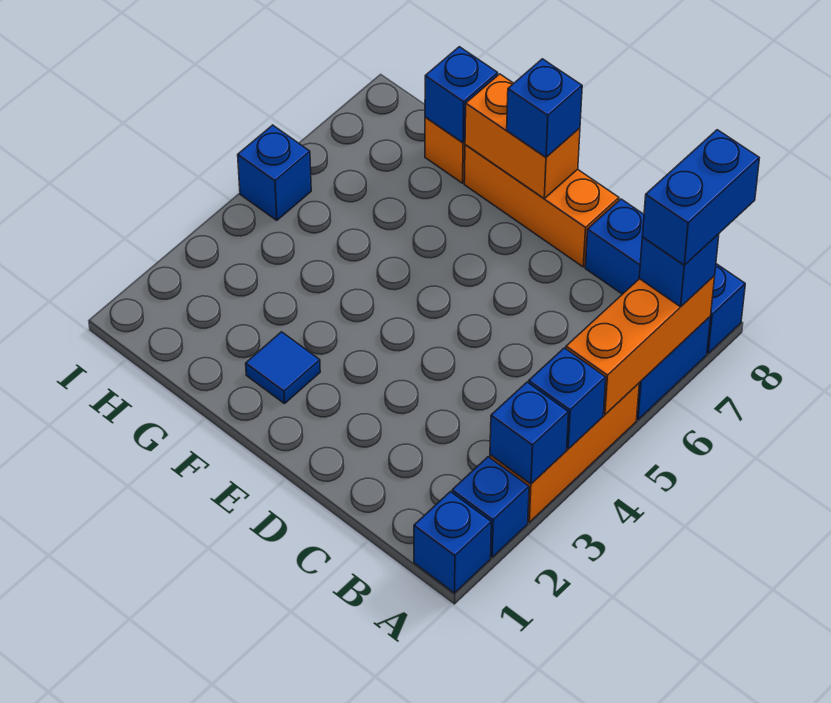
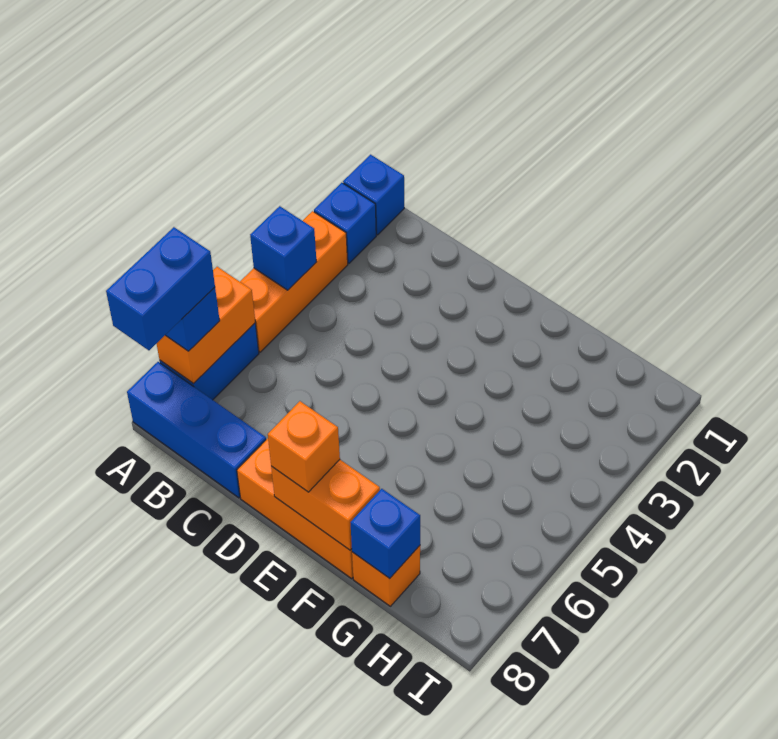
blue brick A3 level 2 -> none
orange brick A5:A7 level 2 -> orange brick A6:A7 level 2
blue brick E8 level 3 -> orange brick E8 level 3
blue tile F2 level 1 -> none
blue brick I5 level 1 -> none

